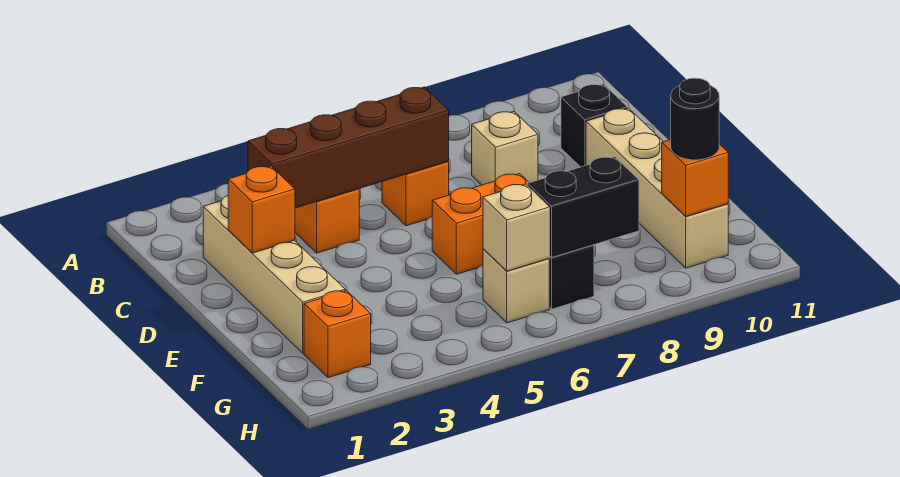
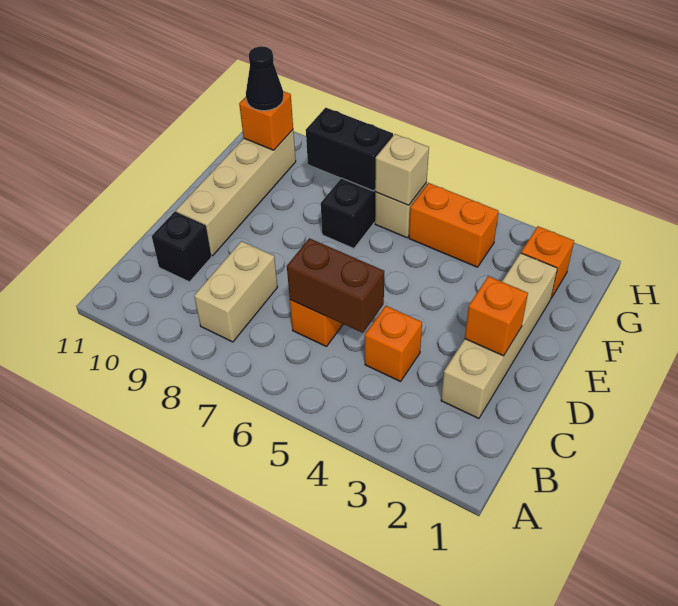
brown brick C3:C6 level 2 -> brown brick C5:C6 level 2
tan brick C8 level 1 -> tan brick B8:C8 level 1
orange brick E6:E7 level 1 -> orange brick G4:G5 level 1
black round brick G10 level 3 -> black cone G10 level 3

